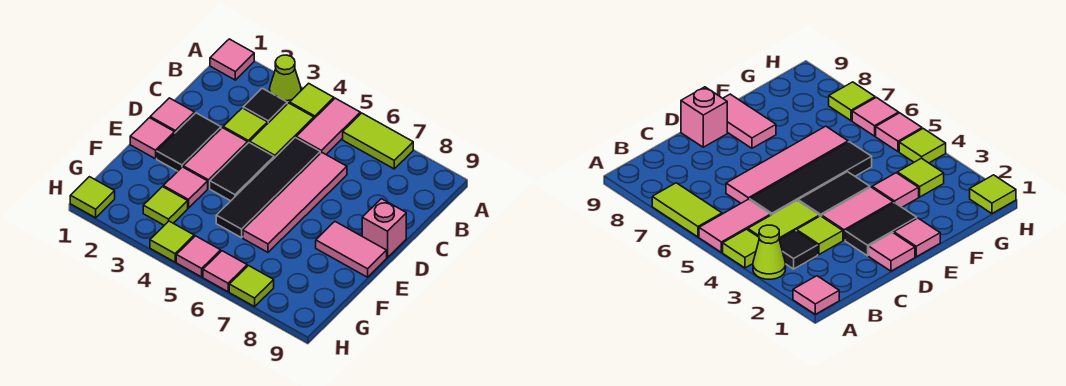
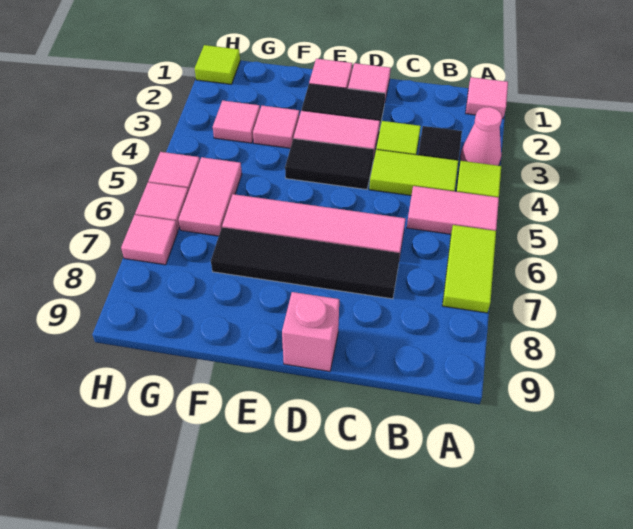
lime cone A3 level 1 -> pink cone A3 level 1
black tile C5:F5 level 1 -> black tile C7:F7 level 1
pink tile E8:E9 level 1 -> pink tile G5:G6 level 1
lime tile G3 level 1 -> pink tile G3 level 1
lime tile H4 level 1 -> none
lime tile H7 level 1 -> pink tile H7 level 1

